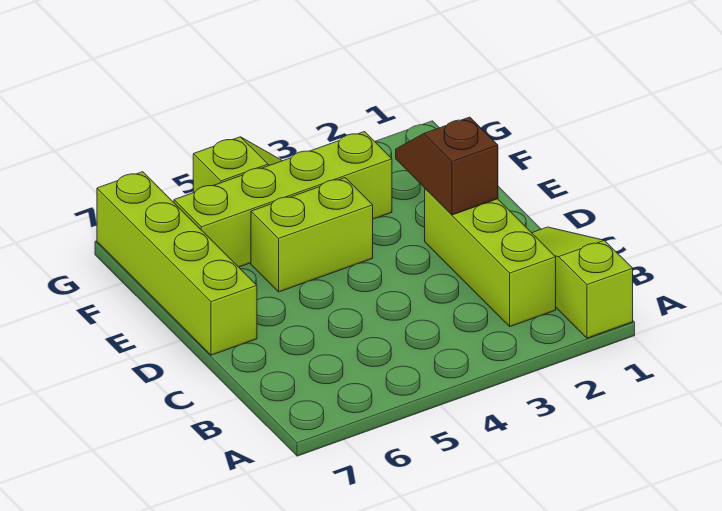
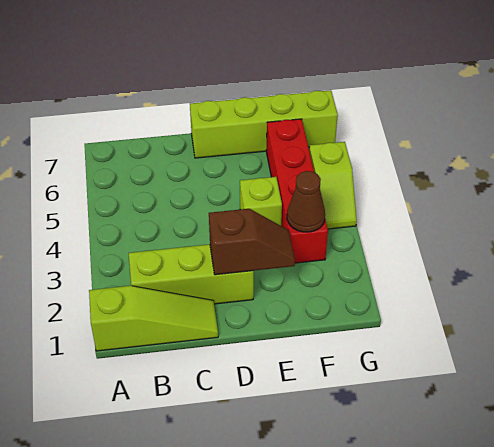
lime brick E4:E5 level 1 -> lime brick E4 level 1
lime brick F3:F6 level 1 -> red brick F3:F6 level 1
none -> brown cone F3 level 2

